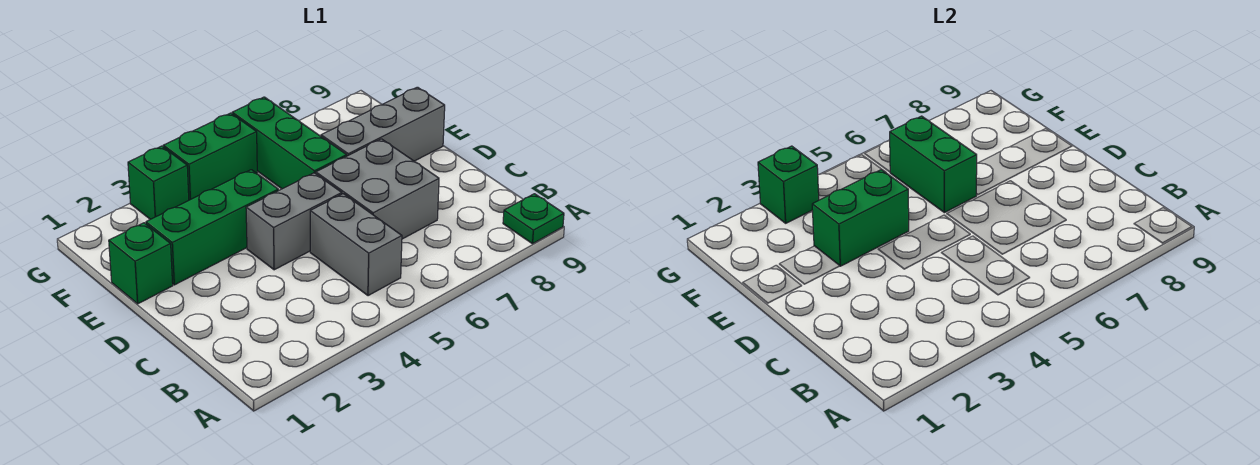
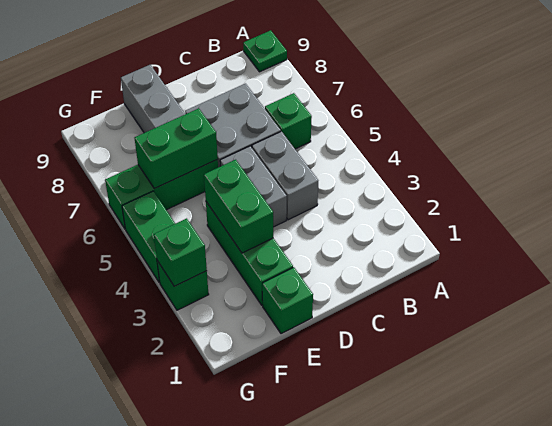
grey brick B5:C5 level 1 -> grey brick C4:C5 level 1
none -> green brick B6 level 1

